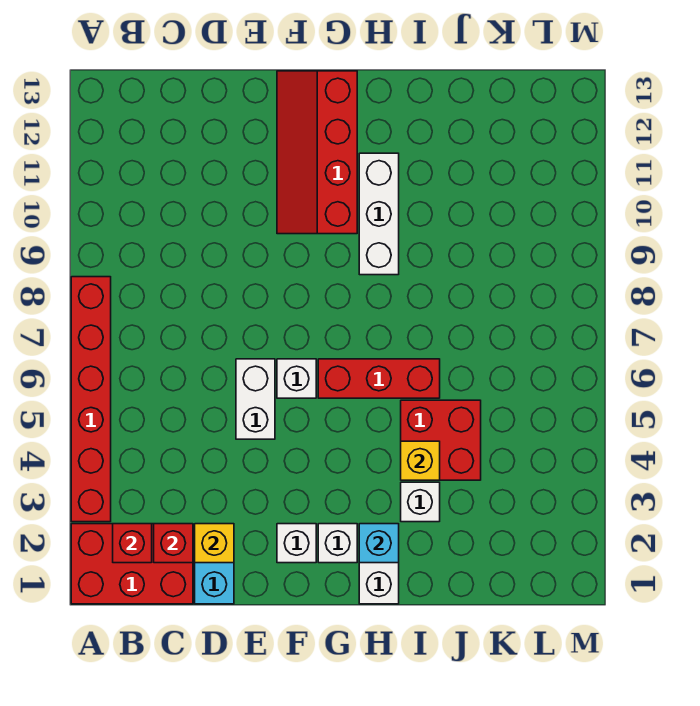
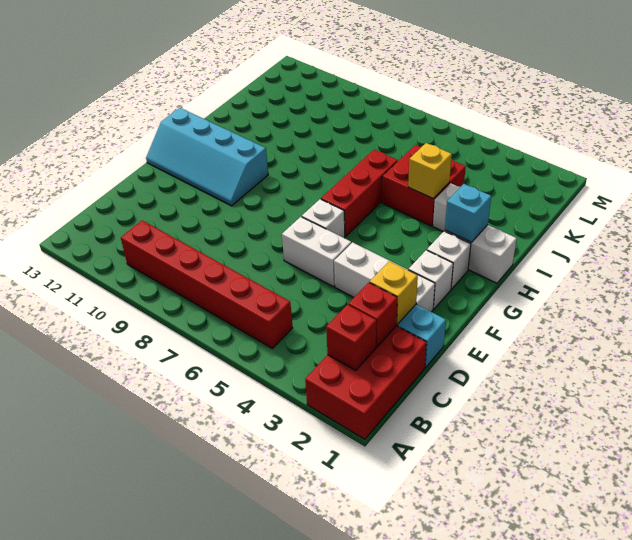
red brick A3:A8 level 1 -> red brick B5:B10 level 1
red slope F10:G13 level 1 top G -> cyan slope F10:G13 level 1 top G
white brick H9:H11 level 1 -> white brick E2:E4 level 1

